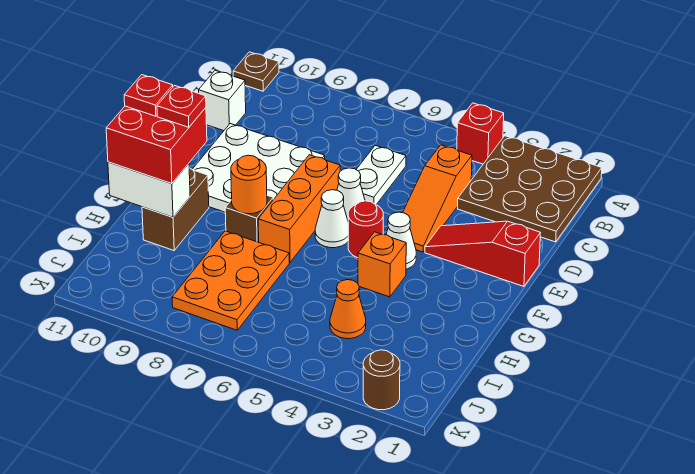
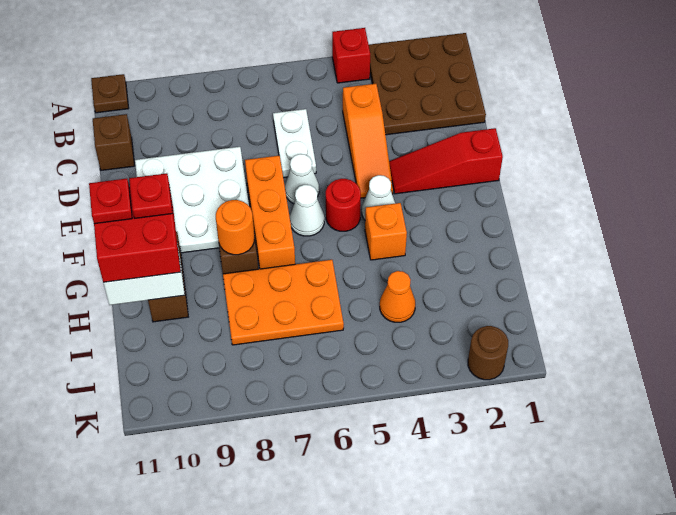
white brick C11 level 1 -> brown brick C11 level 1
orange plate H7:J8 level 1 -> orange plate H6:I8 level 1

